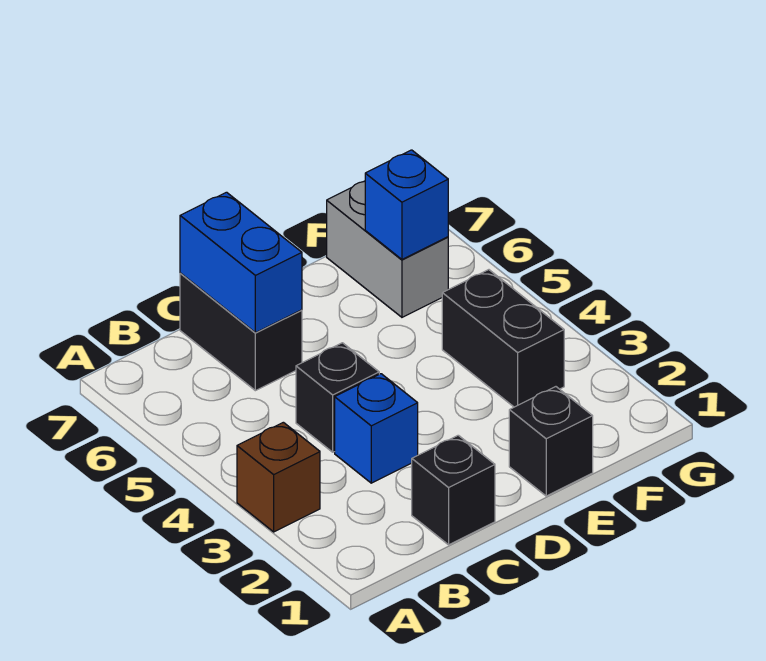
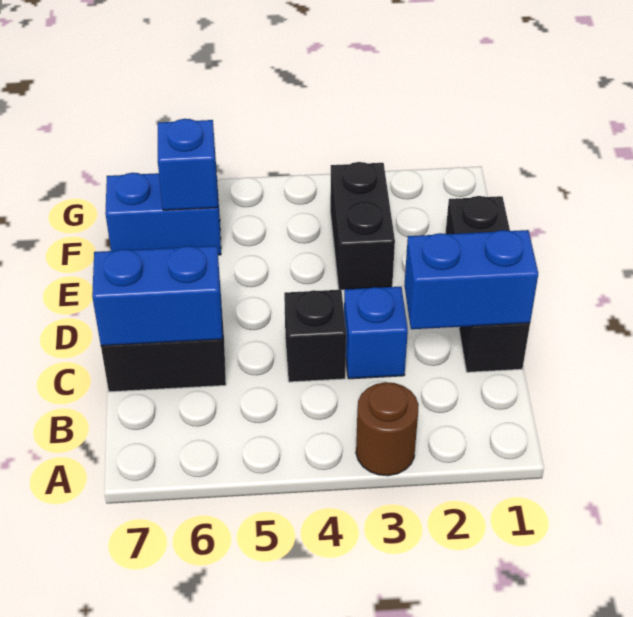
brown brick A3 level 1 -> brown round brick A3 level 1
none -> blue brick C1:C2 level 2
black brick F3:F4 level 1 -> black brick E3:F3 level 1
grey brick F6:F7 level 1 -> blue brick F6:F7 level 1

